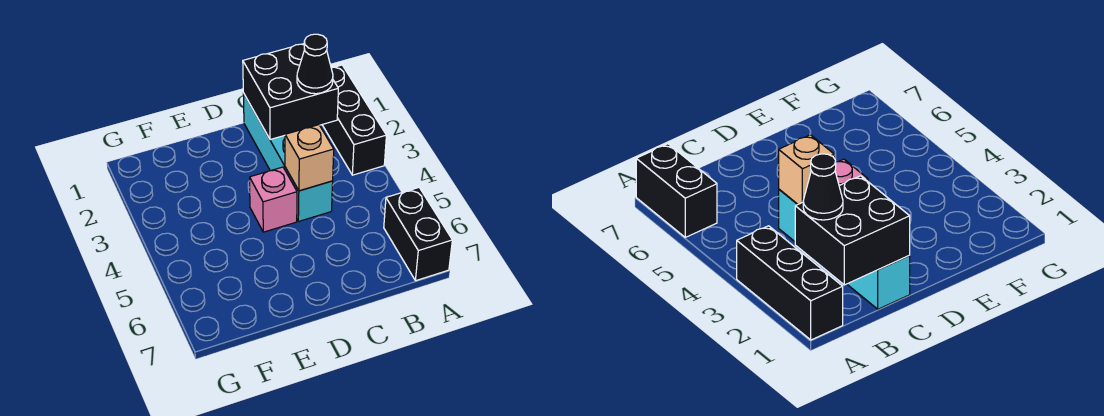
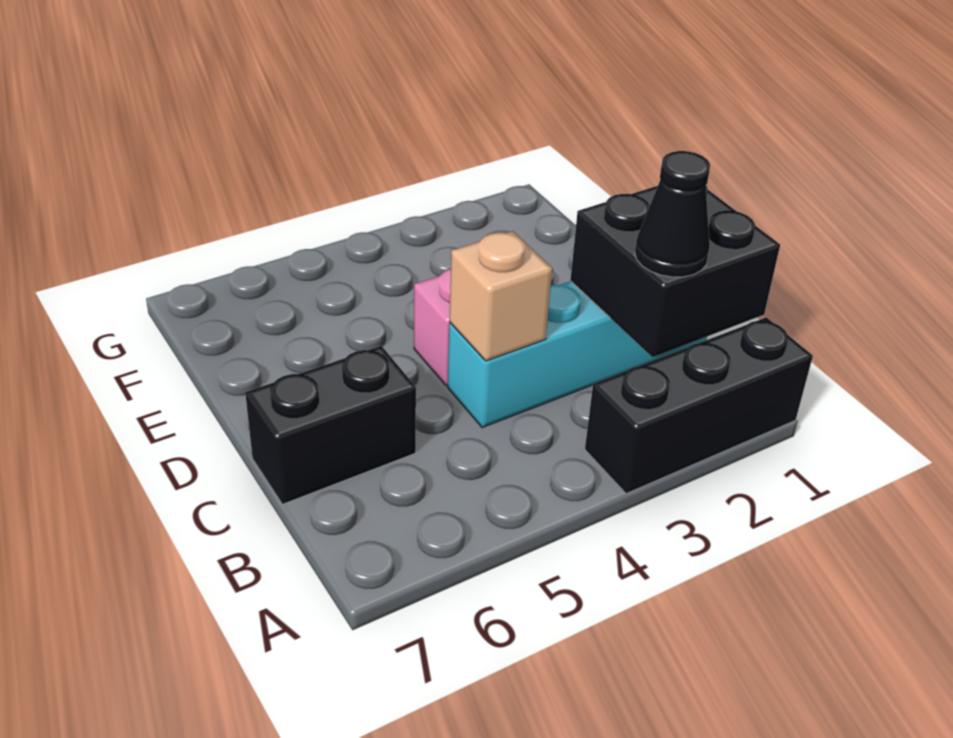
black brick A6:A7 level 1 -> black brick C6:C7 level 1

